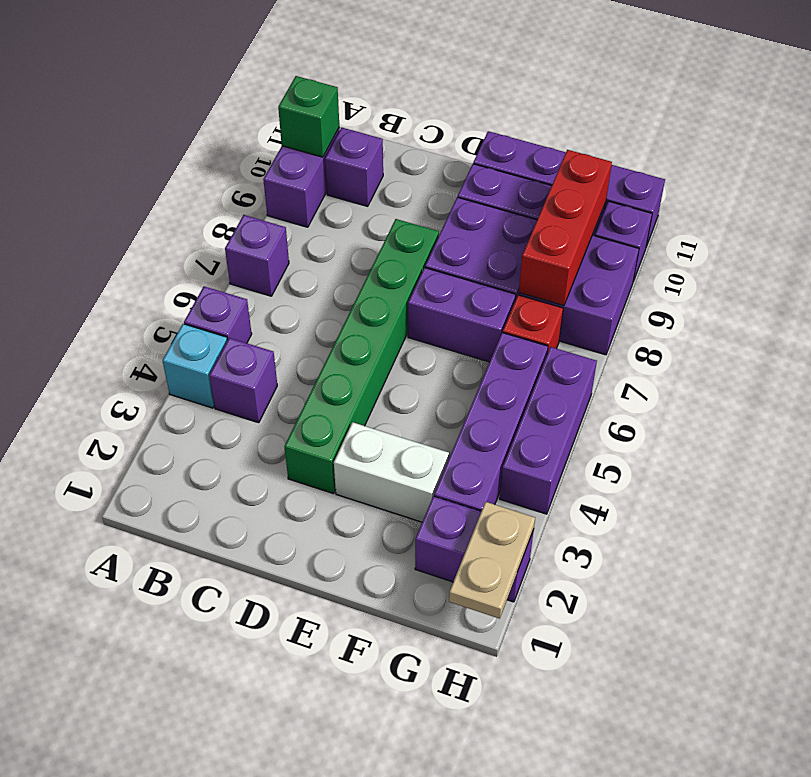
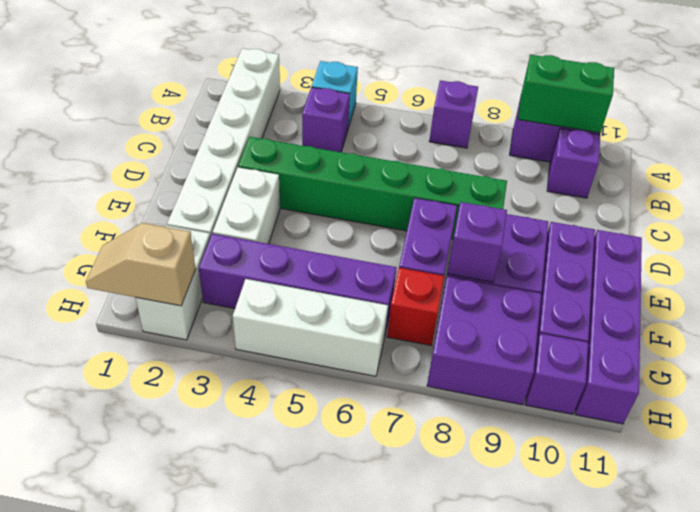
none -> white brick A2:F2 level 1
purple brick A5 level 1 -> purple brick F8 level 2
green brick A10 level 2 -> green brick A9:A10 level 2
purple brick G2:H2 level 1 -> white brick G2:H2 level 1
red brick G8:G10 level 2 -> none
tan plate H1:H2 level 2 -> tan slope H1:H2 level 2 top 2
purple brick H4:H6 level 1 -> white brick H4:H6 level 1

